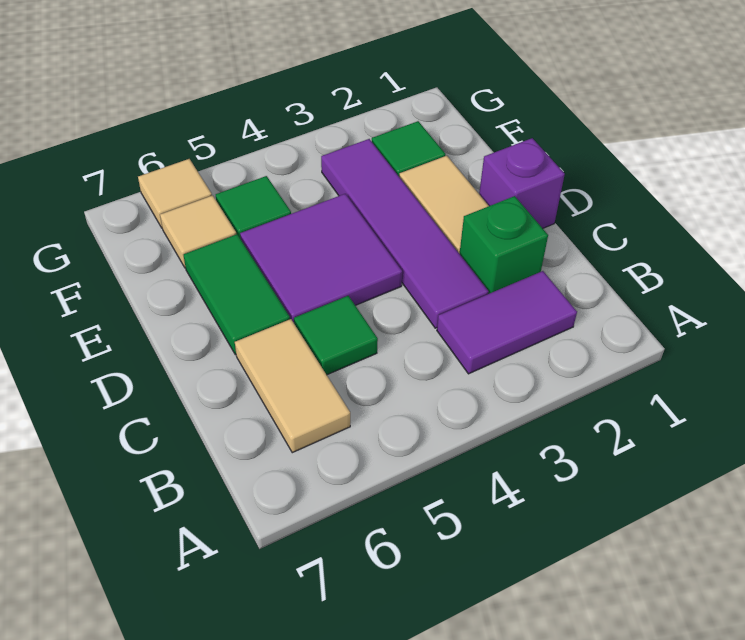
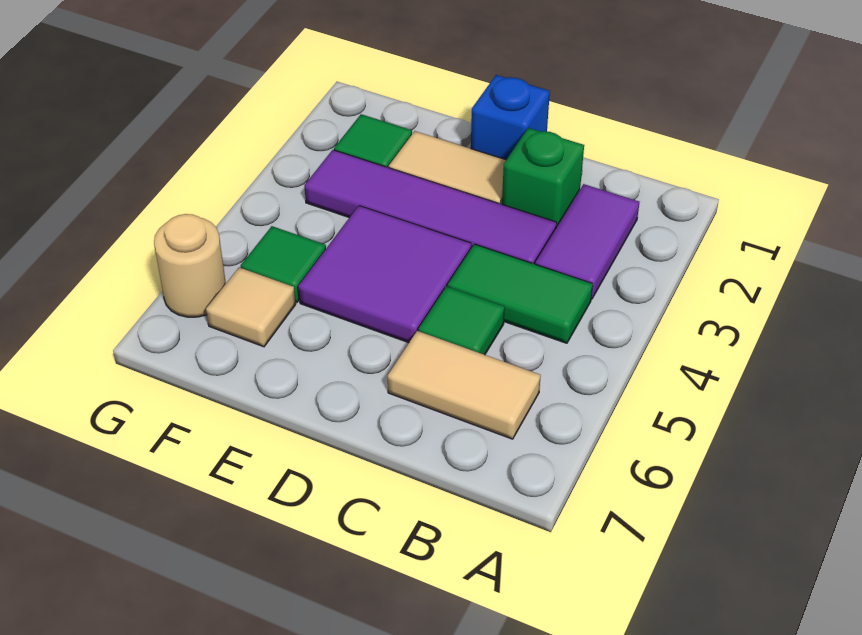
purple brick D1 level 1 -> blue brick D1 level 1
green tile D6:E6 level 1 -> green tile B4:C4 level 1
tan tile G6 level 1 -> tan round brick G6 level 1

